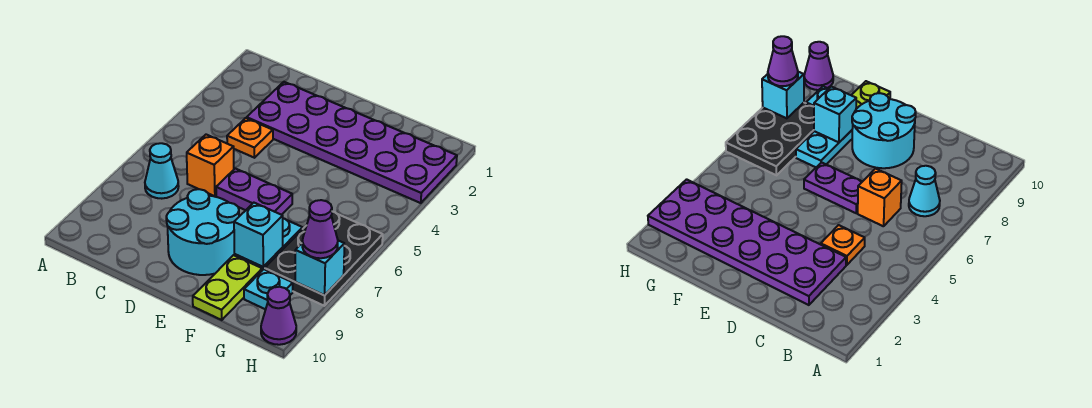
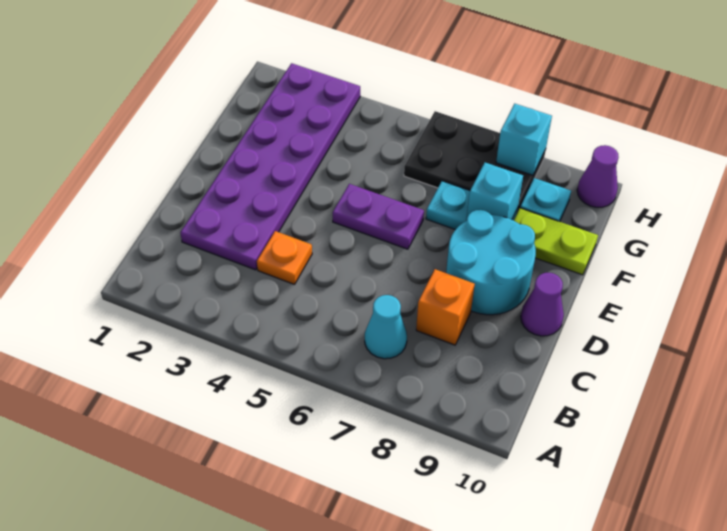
orange brick C6 level 1 -> orange brick C8 level 1
purple plate D6:E6 level 1 -> purple plate E5:E6 level 1
purple cone H8 level 3 -> purple cone D10 level 1

